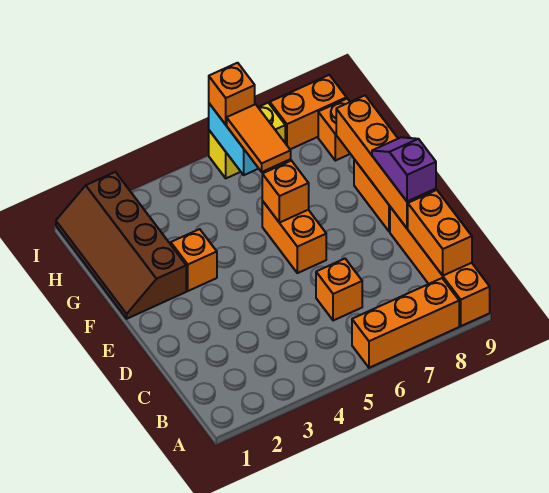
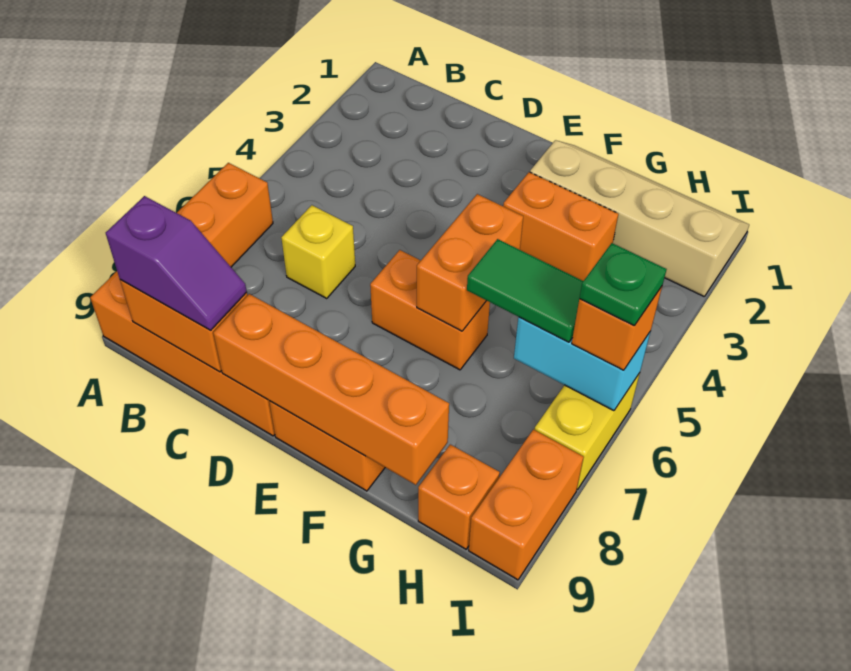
orange brick C6 level 1 -> yellow brick C6 level 1
purple slope D9:E9 level 3 top D -> purple slope B9:C9 level 3 top B
brown slope F1:I2 level 1 top 2 -> tan slope F1:I2 level 1 top 2
orange brick F3 level 1 -> orange brick F3:G3 level 1
orange brick F6 level 2 -> orange brick F5:F6 level 2
orange tile G6:H6 level 3 -> green tile G6:H6 level 3
none -> green plate I6 level 4

